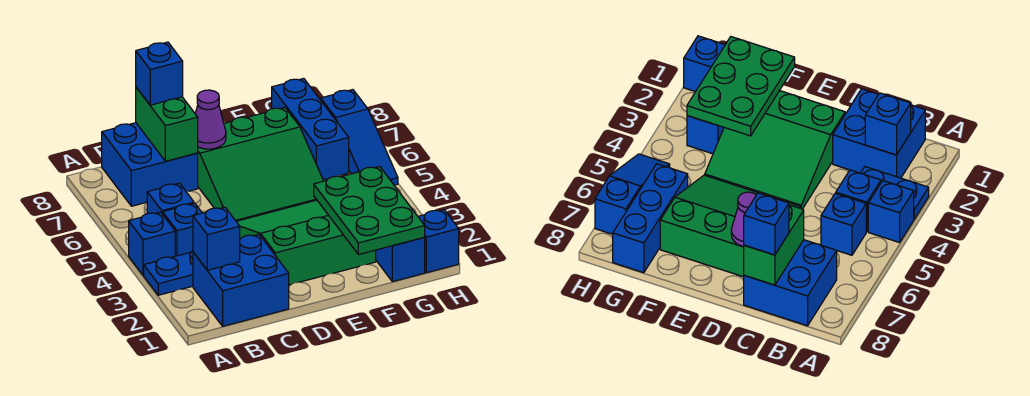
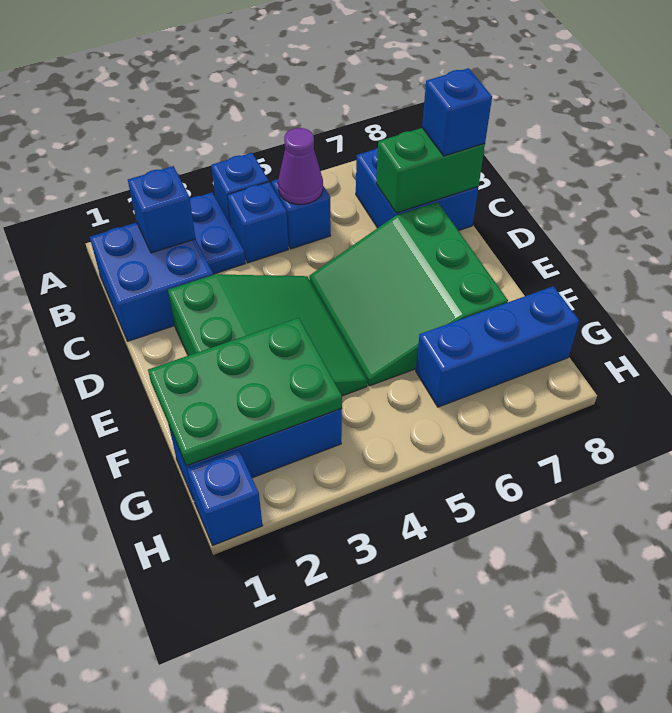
purple cone D7 level 2 -> purple cone B5 level 2
blue slope H5:H7 level 1 top 7 -> none

